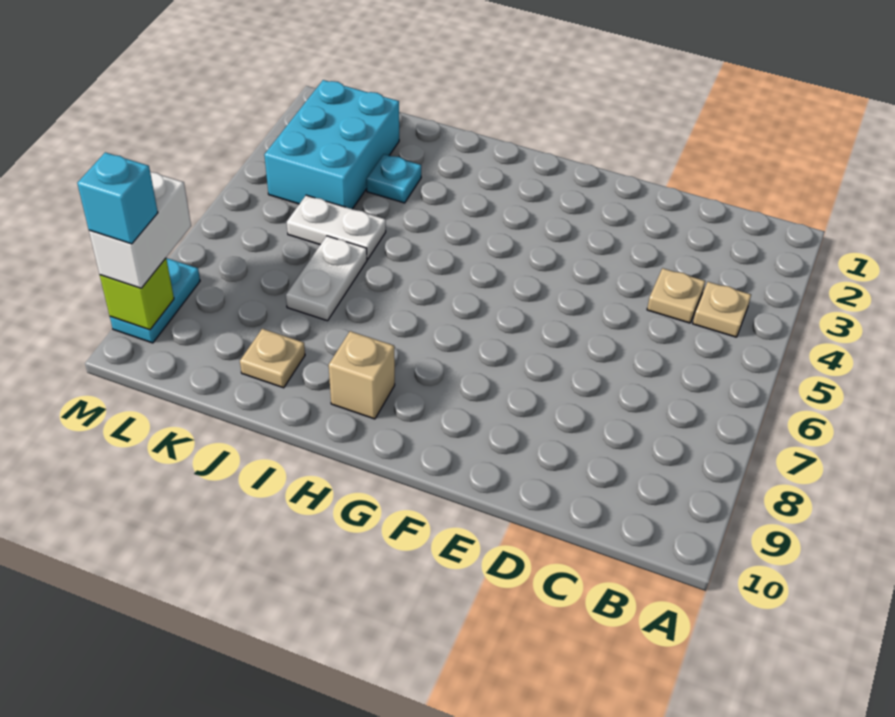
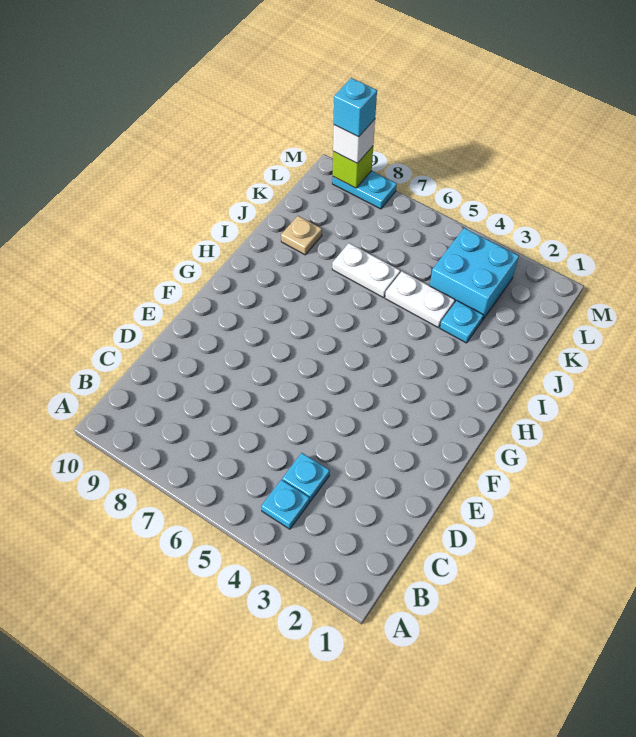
tan plate B4 level 1 -> cyan plate B4 level 1
tan plate C4 level 1 -> cyan plate C4 level 1
tan brick H9 level 1 -> none
white plate J5:K5 level 1 -> white plate J4:J5 level 1
cyan brick K2:L4 level 1 -> cyan brick K3:L4 level 1
white brick M8:M9 level 3 -> white brick M9 level 3

